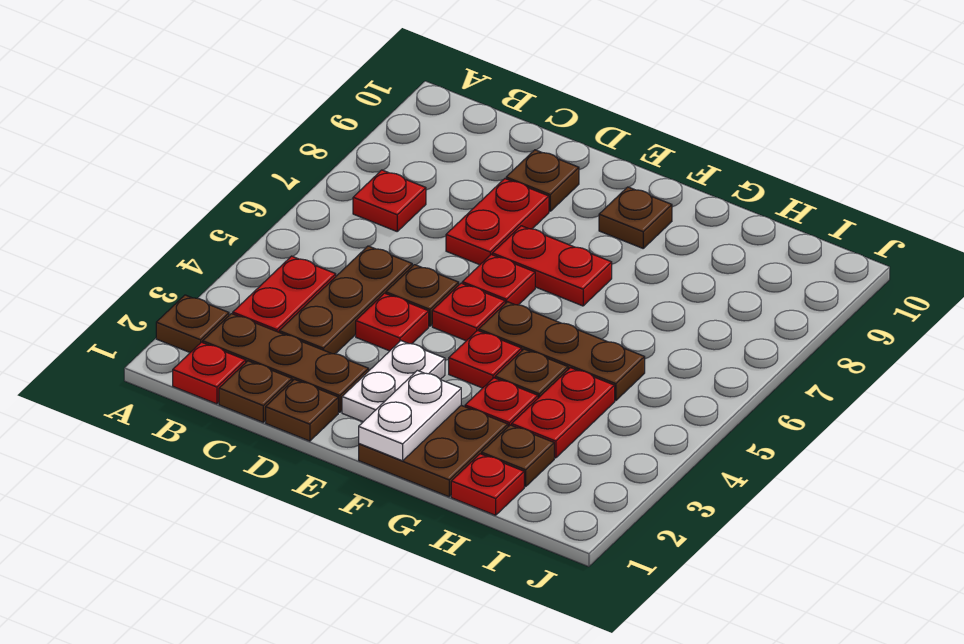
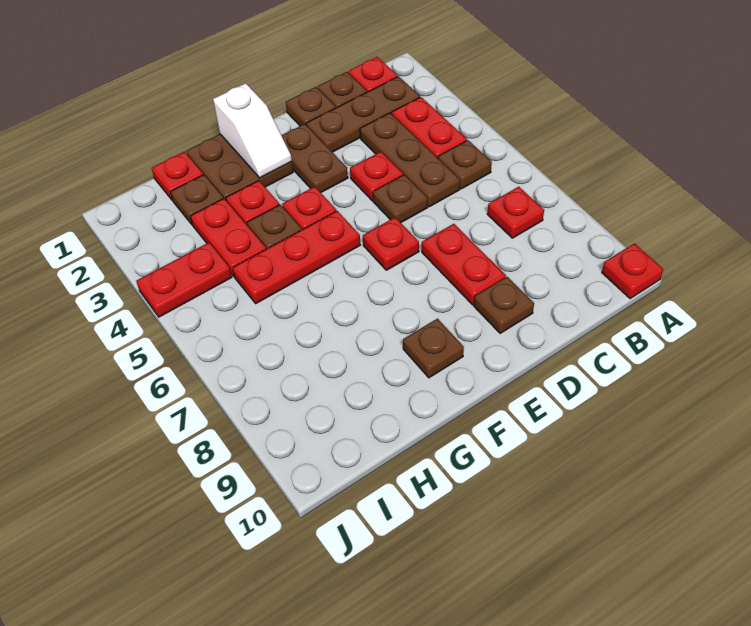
brown plate A2 level 1 -> brown plate B5 level 1
white plate E2:E3 level 1 -> brown plate E2:E3 level 1
red plate E5 level 1 -> red plate A10 level 1
red plate E7:F7 level 1 -> red plate I4:J4 level 1
white plate F1:F2 level 2 -> white slope F1:F2 level 2 top 1
brown plate F5:H5 level 1 -> red plate F5:H5 level 1

